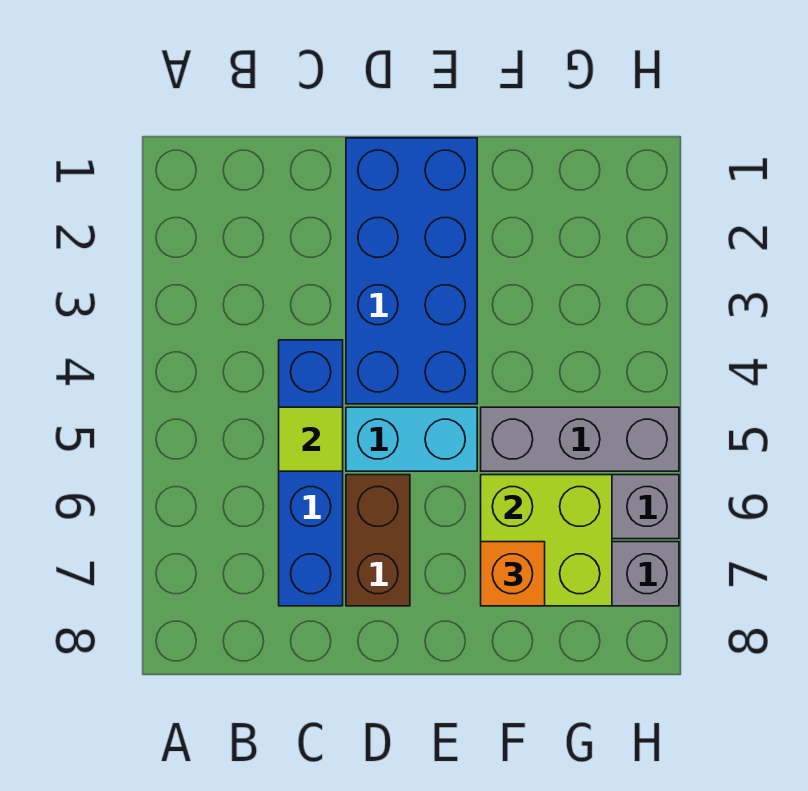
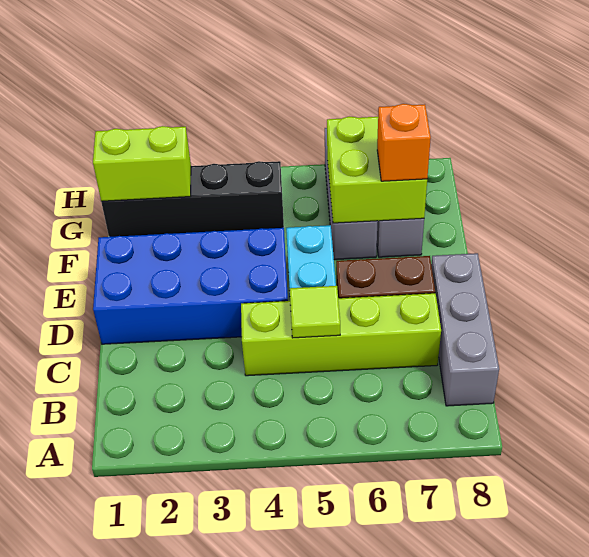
blue brick C4:C7 level 1 -> lime brick C4:C7 level 1
grey brick F5:H5 level 1 -> grey brick B8:D8 level 1
none -> black brick G1:G4 level 1
none -> lime brick G1:G2 level 2

